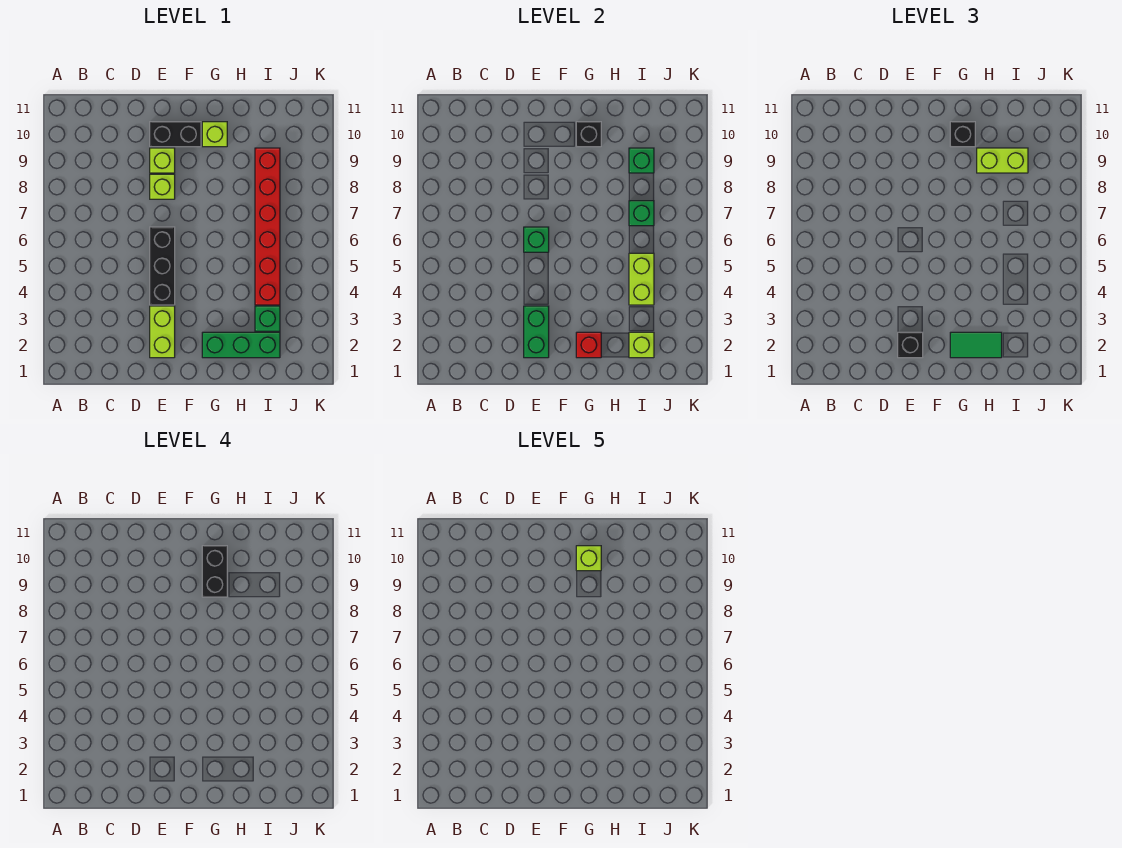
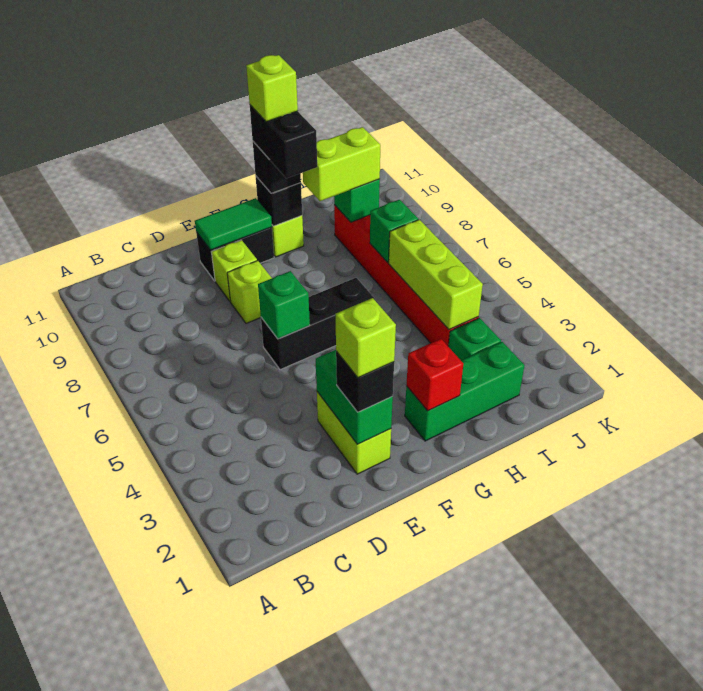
black brick E4:E6 level 1 -> black brick E6:G6 level 1
green tile G2:H2 level 3 -> green tile E10:F10 level 2
lime brick I2 level 2 -> lime brick E2 level 4
lime brick I4:I5 level 2 -> lime brick I4:I6 level 2

